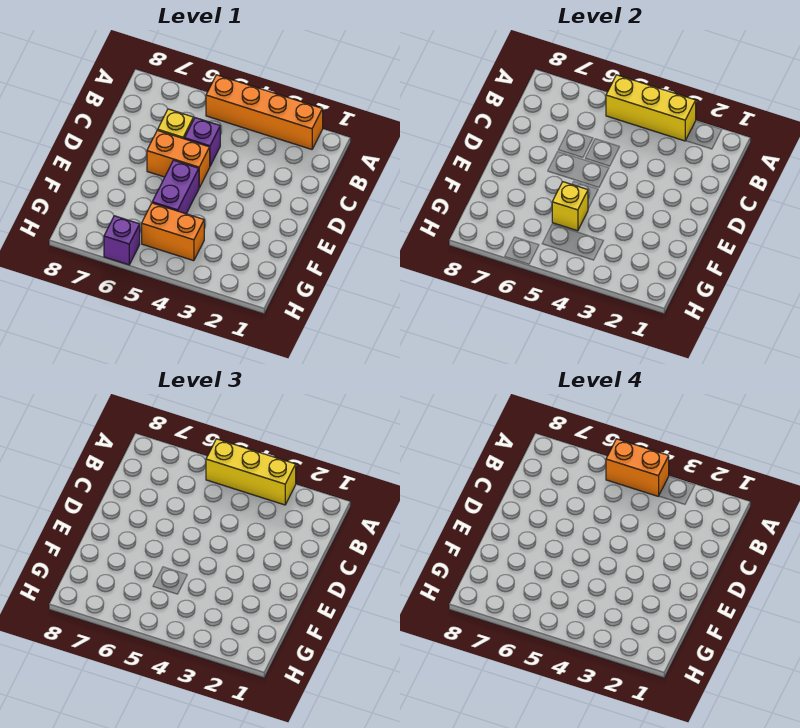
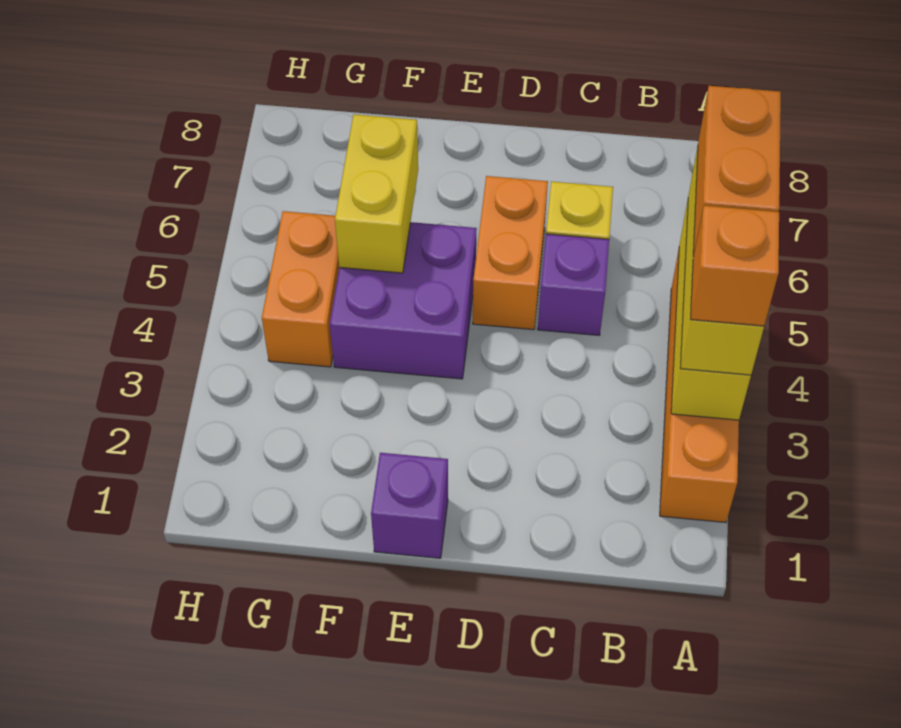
none -> orange brick A3 level 4
purple brick E5:F5 level 1 -> purple brick E4:F5 level 1
yellow brick F5 level 2 -> yellow brick F5:F6 level 2
purple brick H6 level 1 -> purple brick E1 level 1

